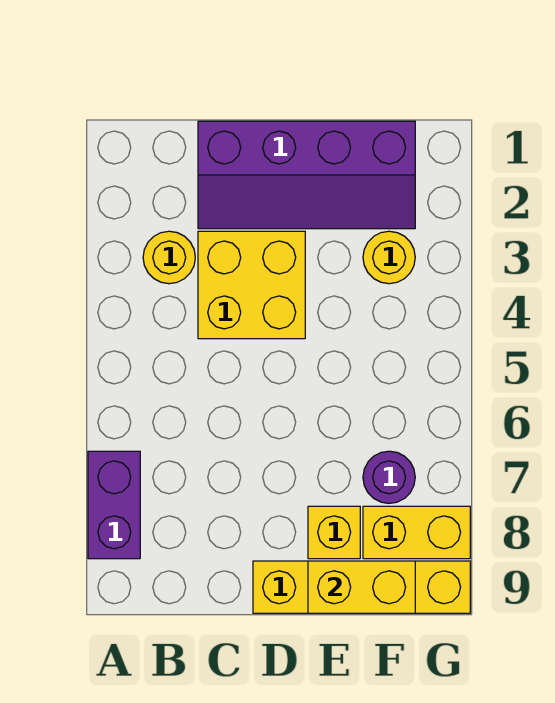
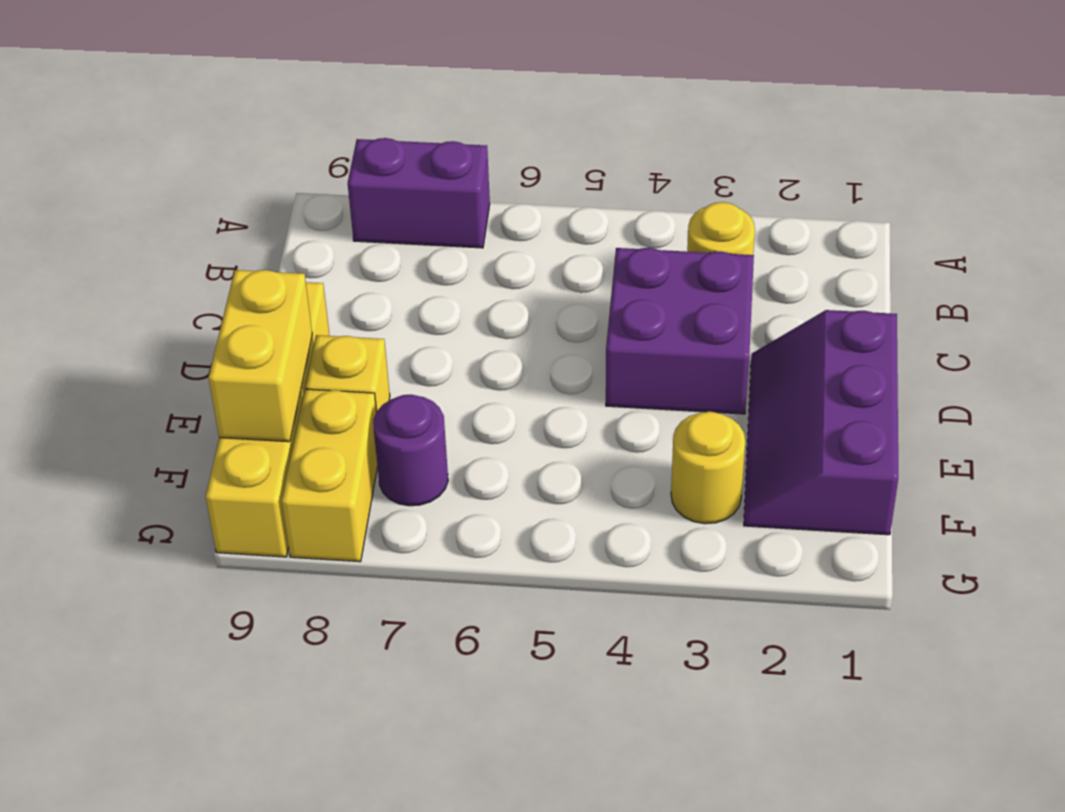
purple slope C1:F2 level 1 top 1 -> purple slope D1:F2 level 1 top 1
yellow brick C3:D4 level 1 -> purple brick C3:D4 level 1

